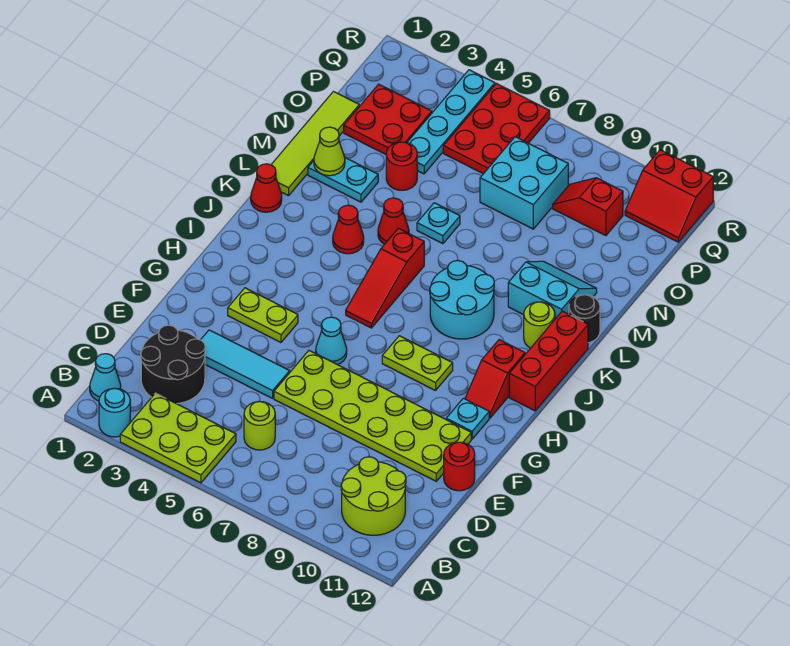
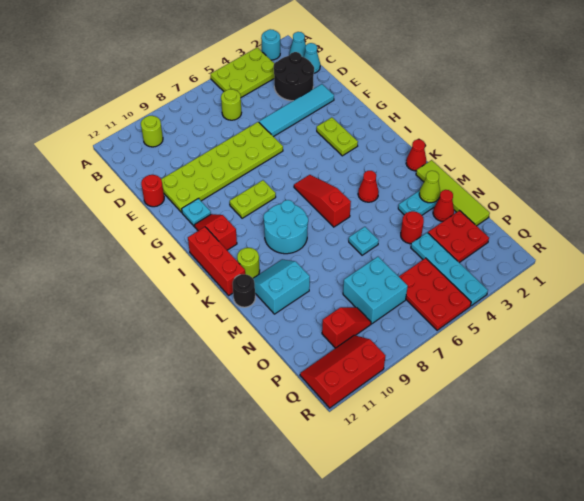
lime round brick B10:C11 level 1 -> lime round brick B10 level 1
cyan tile E3:E5 level 1 -> cyan tile E2:E5 level 1
lime plate G3:G4 level 1 -> lime plate G3:H3 level 1
cyan cone G6 level 1 -> cyan cone C1 level 1
red cone L5 level 1 -> red cone N2 level 1
cyan slope L10:M11 level 1 top L -> cyan slope L10:M11 level 1 top M
red slope Q11:R12 level 1 top R -> red slope Q10:R12 level 1 top R

